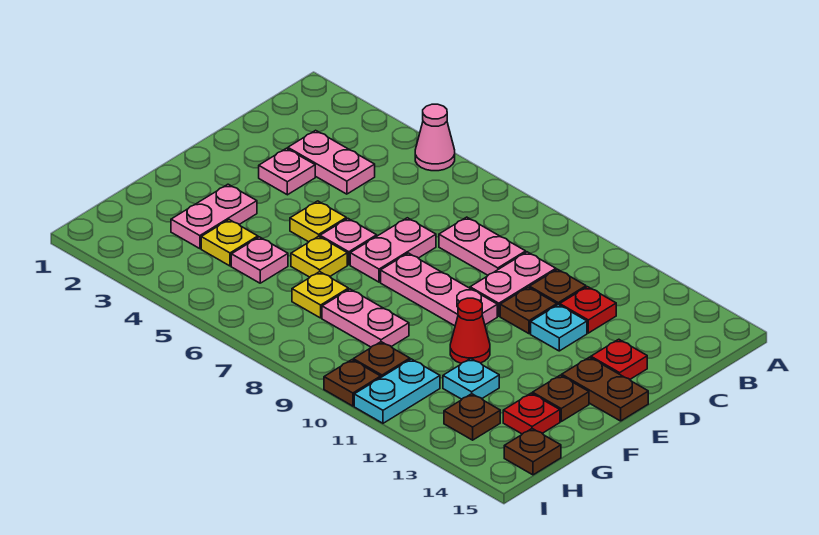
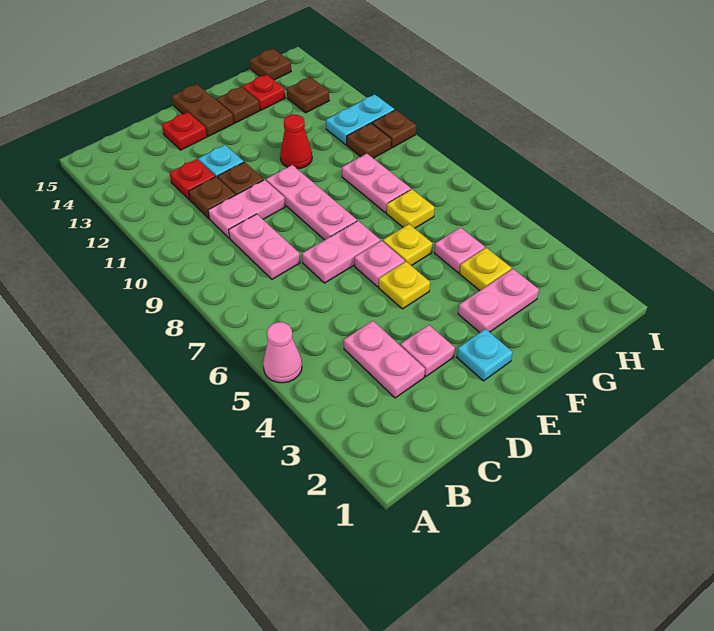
cyan plate G12 level 1 -> cyan plate E2 level 1

